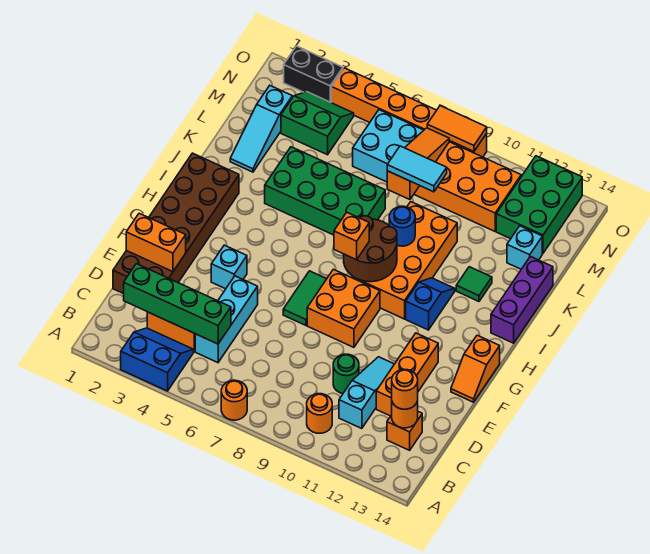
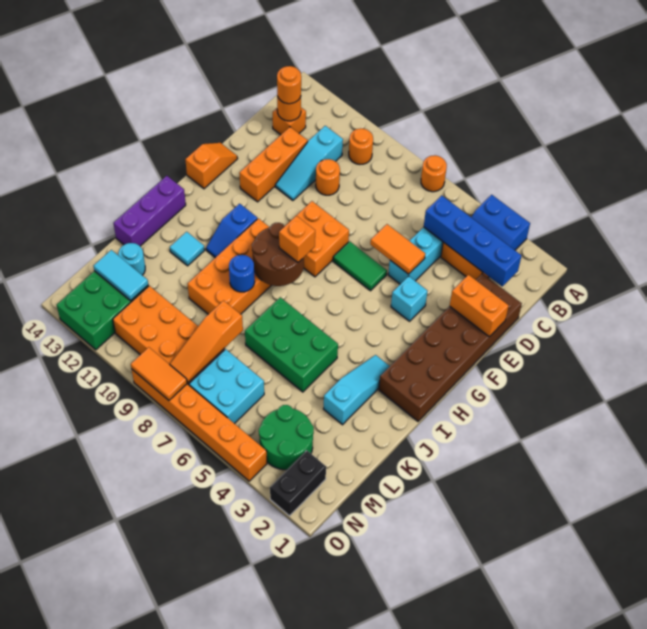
green brick C2:C5 level 2 -> blue brick C2:C5 level 2
green round brick D10 level 1 -> orange round brick D10 level 1
none -> orange tile E5:E6 level 2
green tile F7:G7 level 1 -> green tile F6:F7 level 1
green brick J4:K7 level 1 -> green brick J5:K7 level 1
green tile J12 level 1 -> cyan tile J12 level 1
cyan slope K2:M2 level 1 top M -> cyan slope I3:K3 level 1 top K
cyan tile L8:L9 level 3 -> cyan tile M12:M13 level 2
cyan brick L13 level 1 -> cyan round brick L13 level 1
green slope M3:N4 level 1 top M -> green round brick M3:N4 level 1
black brick O2:O3 level 1 -> black brick N2:O2 level 1

